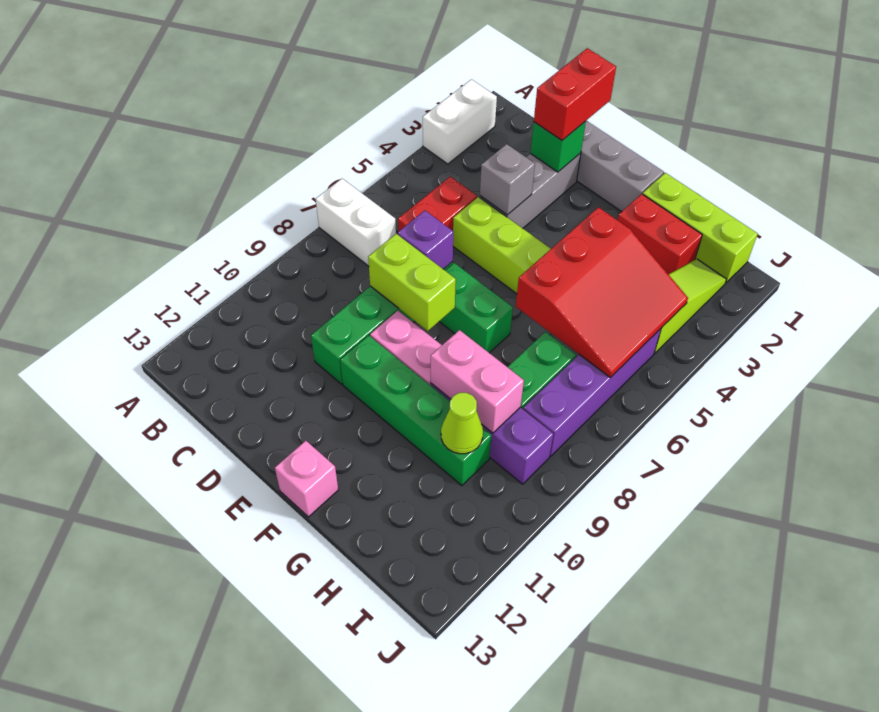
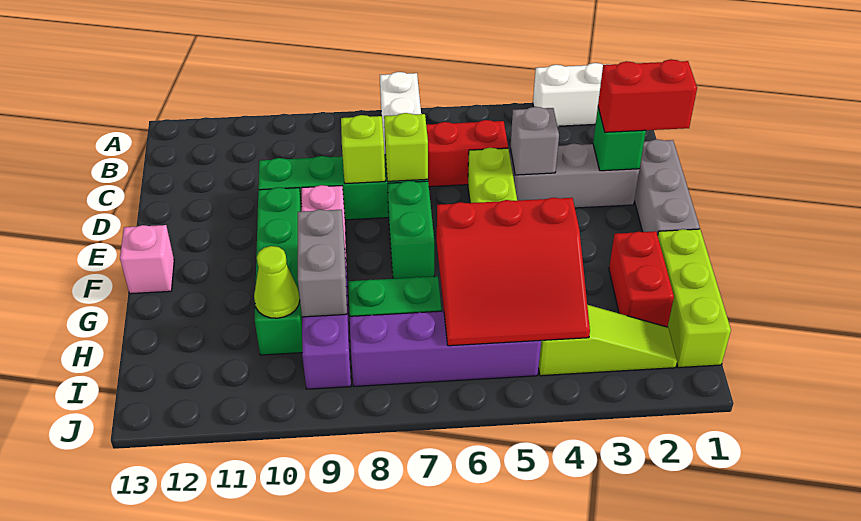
purple brick D7 level 2 -> lime brick D7 level 2
lime brick D8:E8 level 2 -> lime brick D8 level 2
pink brick G9:H9 level 2 -> grey brick G9:H9 level 2

